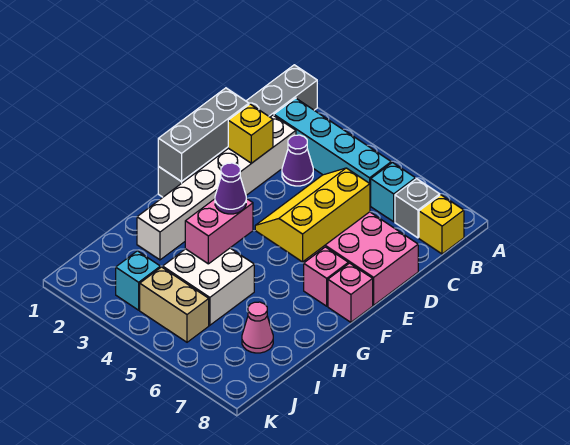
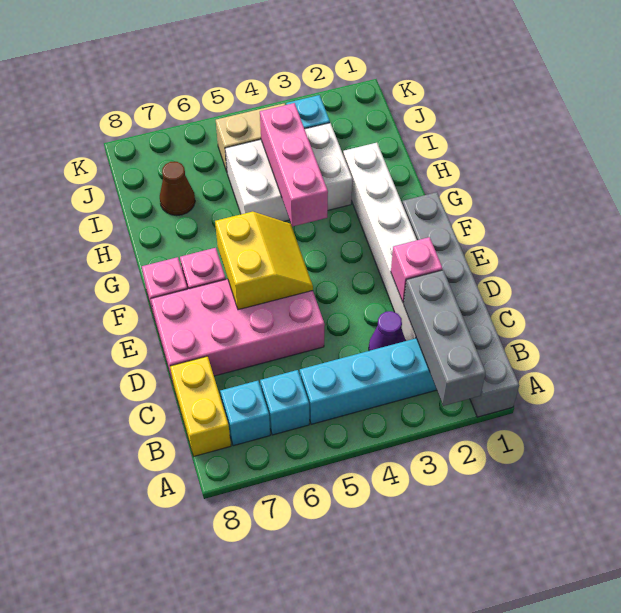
grey brick B7 level 1 -> cyan brick B7 level 1
yellow brick B8 level 1 -> yellow brick B8:C8 level 1
grey brick D1:F1 level 2 -> grey brick A2:C2 level 2
yellow brick D2 level 2 -> pink brick D2 level 2
yellow slope D5:F6 level 2 top 6 -> yellow slope E5:F6 level 2 top 6
pink brick G4:H4 level 2 -> pink brick G4:I4 level 2
purple cone G4 level 3 -> none
white brick H4:I5 level 1 -> white brick H3:I5 level 1
pink cone I7 level 1 -> brown cone I7 level 1

